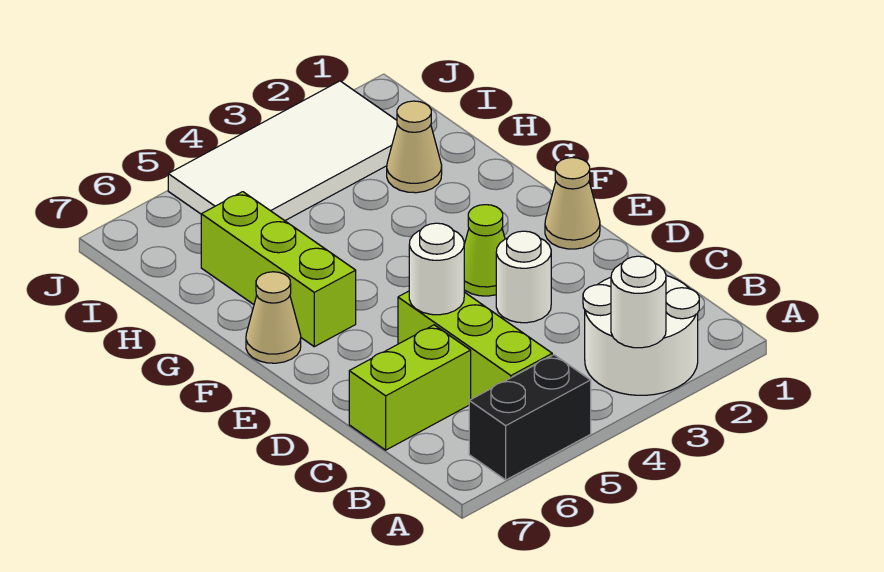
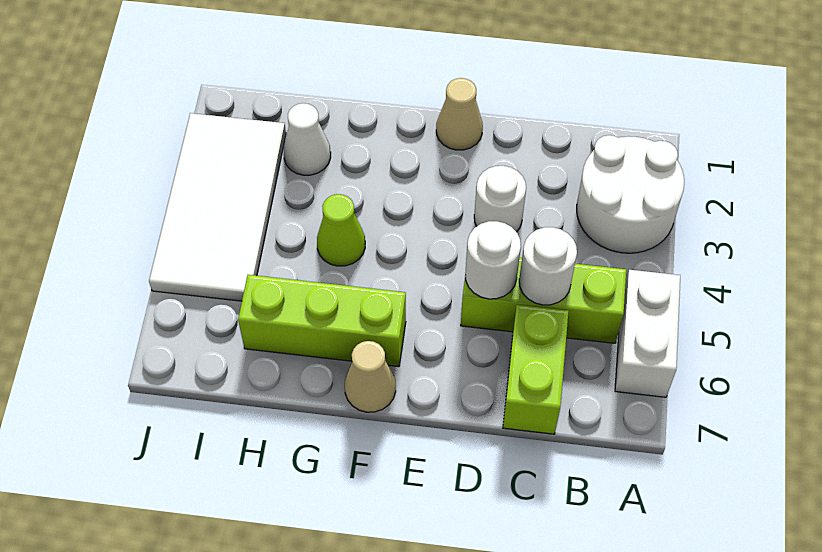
white round brick A3 level 2 -> white round brick C5 level 2
black brick A5:A6 level 1 -> white brick A5:A6 level 1
lime cone E3 level 1 -> lime cone G4 level 1
tan cone H2 level 1 -> white cone H2 level 1

